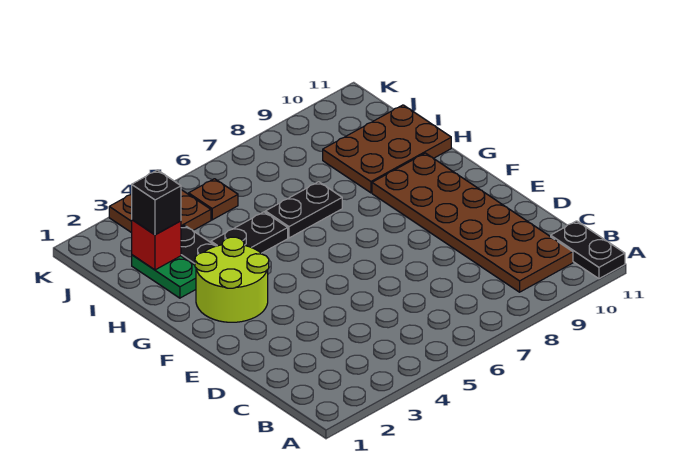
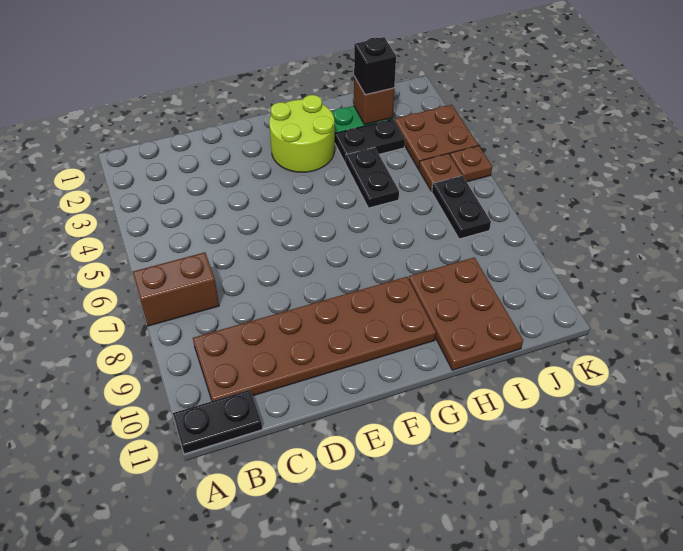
none -> brown brick A7:B7 level 1
black plate H6:H7 level 1 -> black plate J6:J7 level 1
red brick I2 level 2 -> brown brick I2 level 2
none -> brown plate K5 level 1

